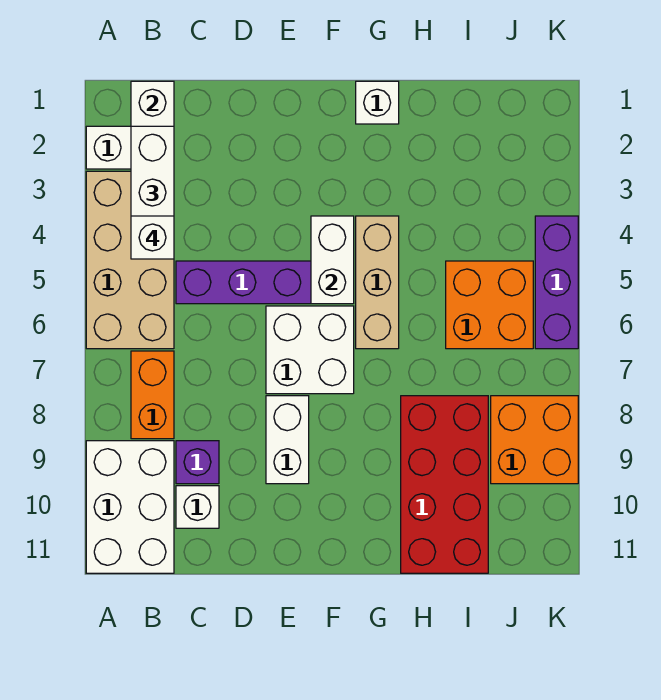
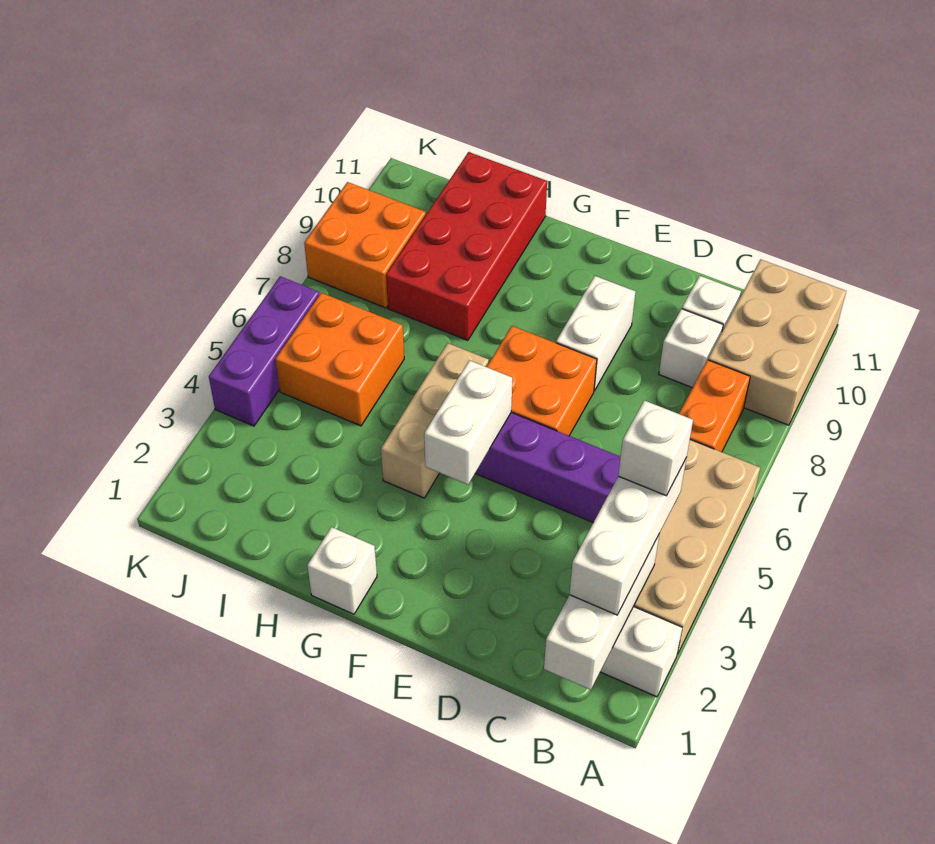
white brick A9:B11 level 1 -> tan brick A9:B11 level 1
purple brick C9 level 1 -> white brick C9 level 1
white brick E6:F7 level 1 -> orange brick E6:F7 level 1

